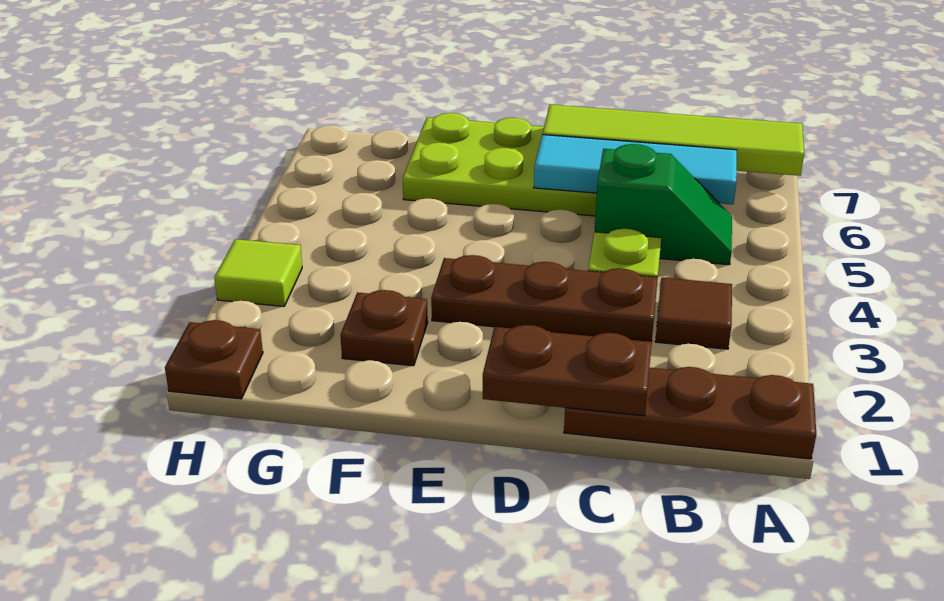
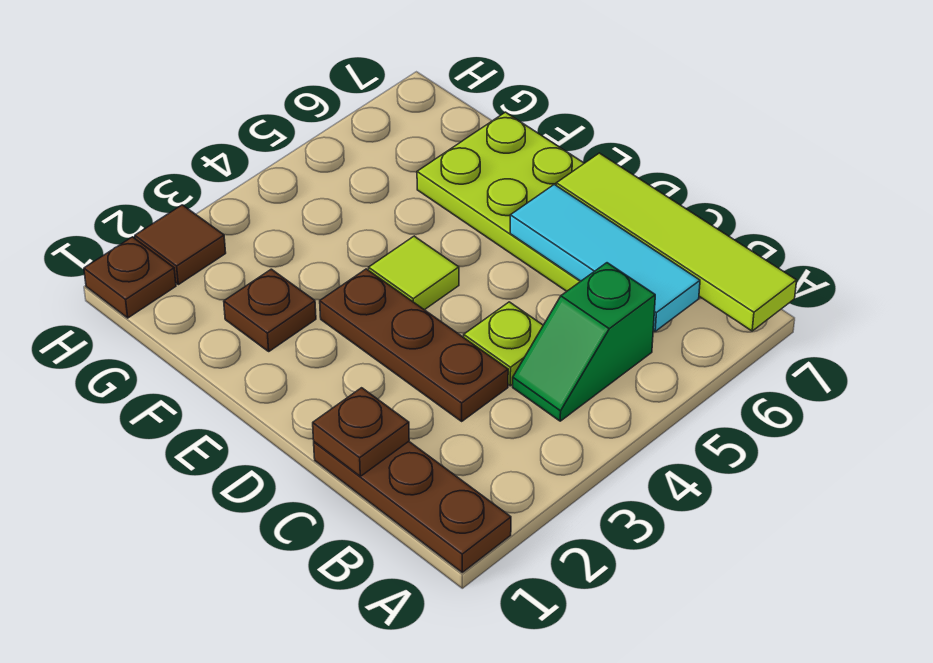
brown tile B3 level 1 -> brown tile H2 level 1
green slope B5:C5 level 1 top C -> green slope B4:B5 level 1 top 5
brown plate C1:D1 level 2 -> brown plate C1 level 2
lime tile H3 level 1 -> lime tile E4 level 1

